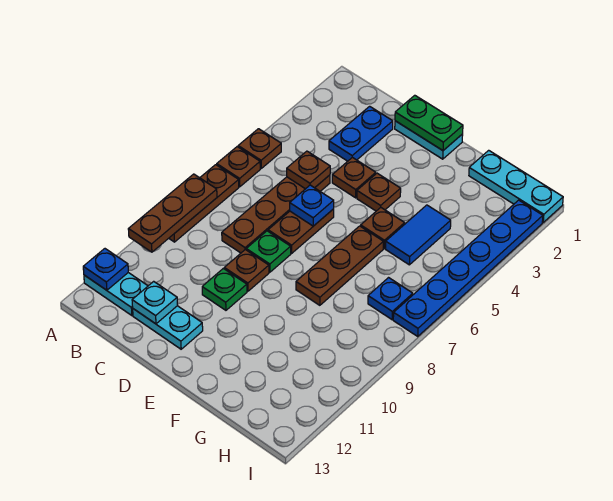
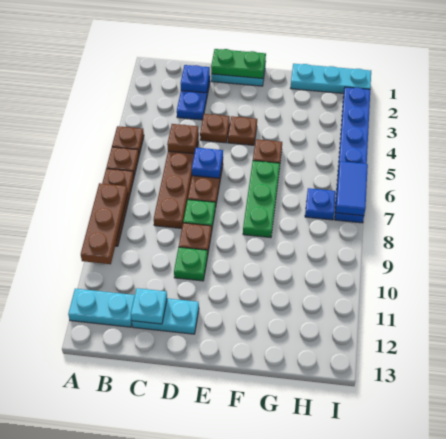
blue plate A12 level 2 -> blue plate C2 level 2
brown plate F6:F8 level 1 -> green plate F6:F8 level 1
blue tile G4:G5 level 1 -> blue tile I6:I7 level 2

